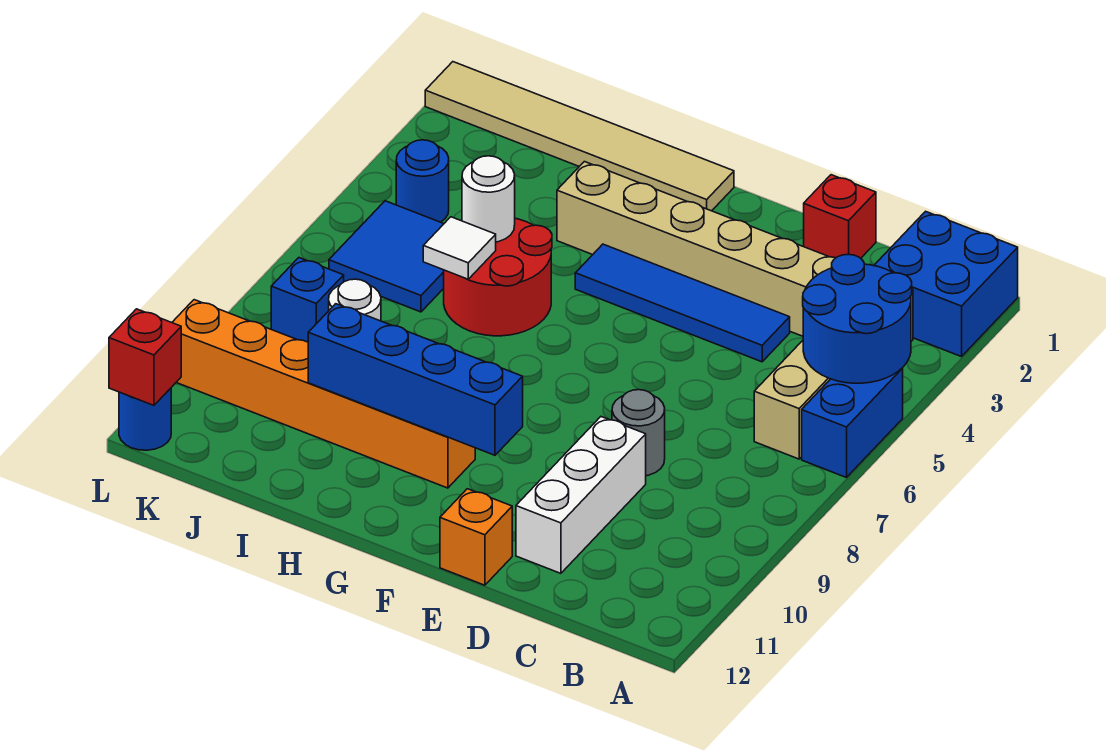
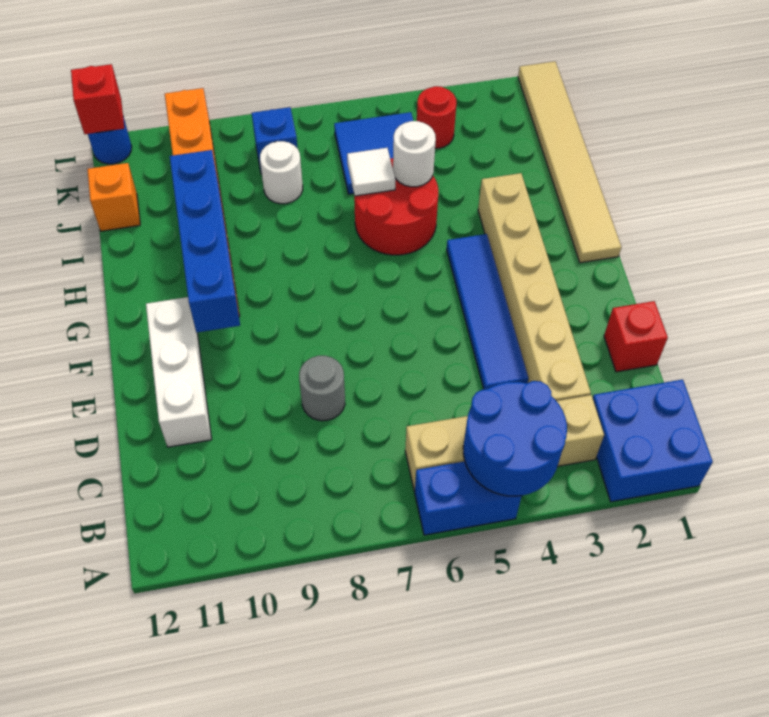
white brick D9:D11 level 1 -> white brick D11:F11 level 1
orange brick E12 level 1 -> orange brick J12 level 1
blue round brick K4 level 1 -> red round brick K4 level 1

